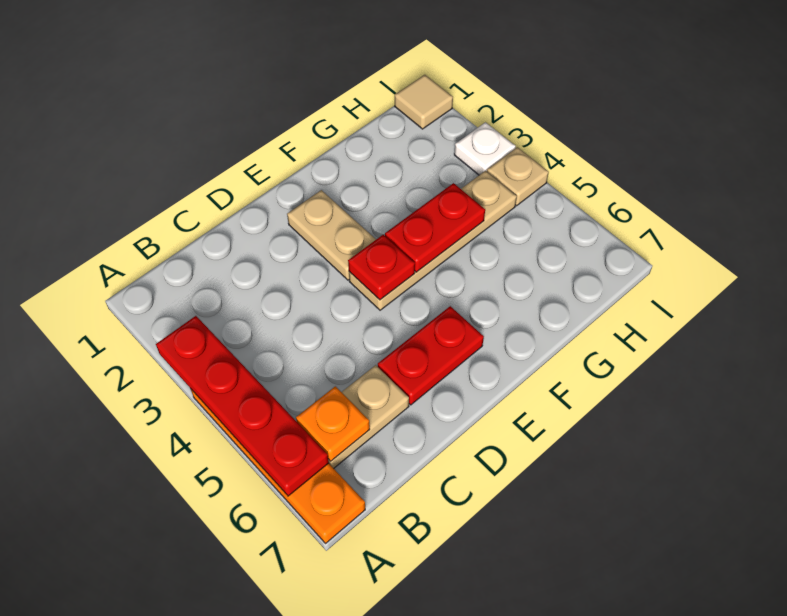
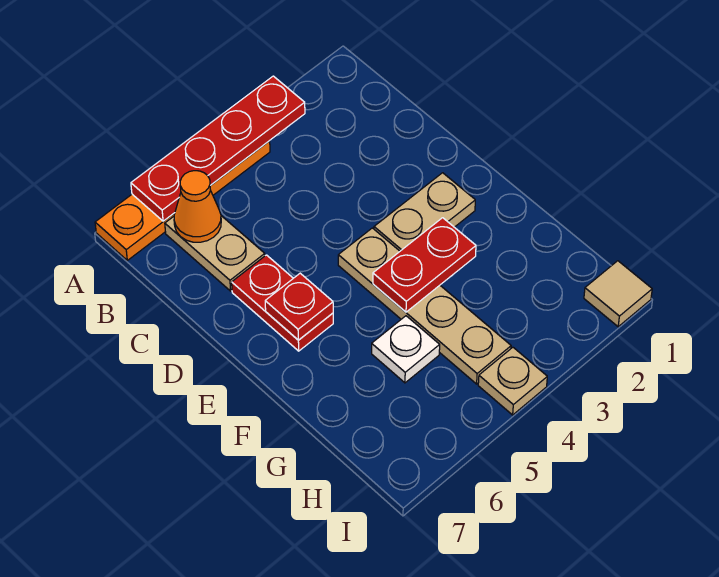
orange plate B6 level 2 -> orange cone B6 level 2
red plate E4 level 2 -> red plate E6 level 2
red plate F4:G4 level 2 -> red plate F3:F4 level 2
white plate I3 level 1 -> white plate G5 level 1

